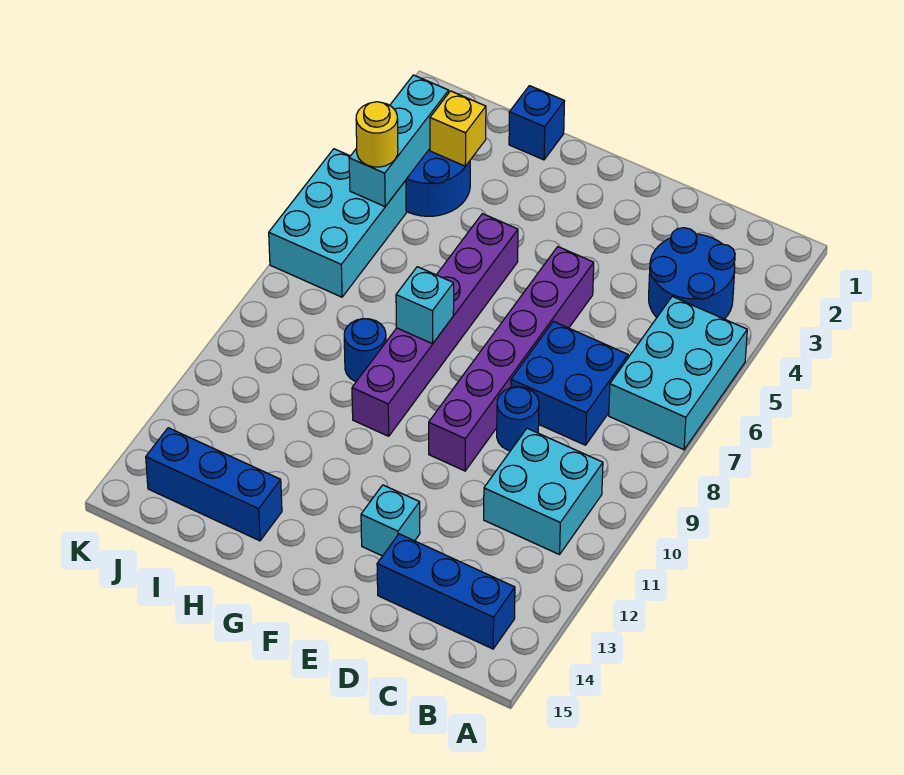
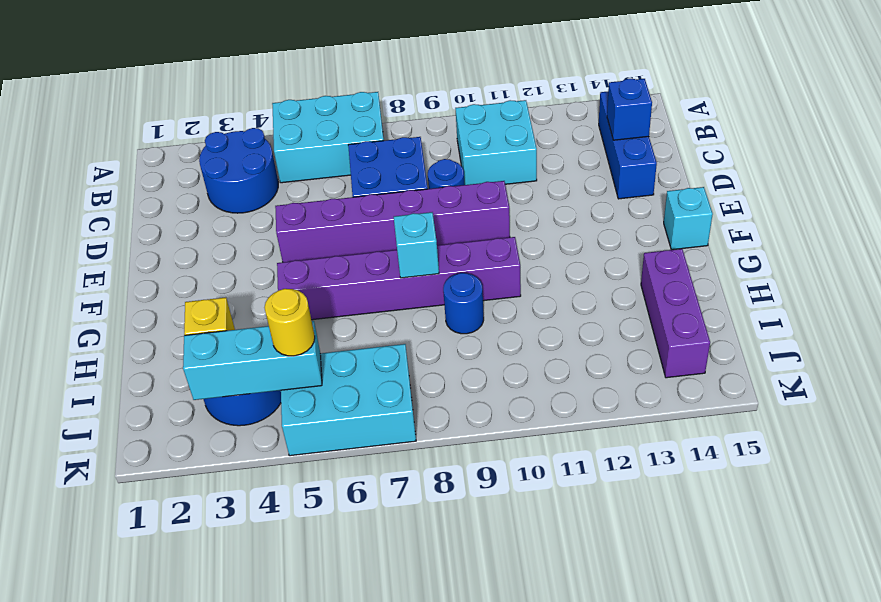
cyan brick E13 level 1 -> cyan brick F15 level 1
blue brick H1 level 1 -> blue brick C14 level 2
blue brick H14:J14 level 1 -> purple brick H14:J14 level 1

